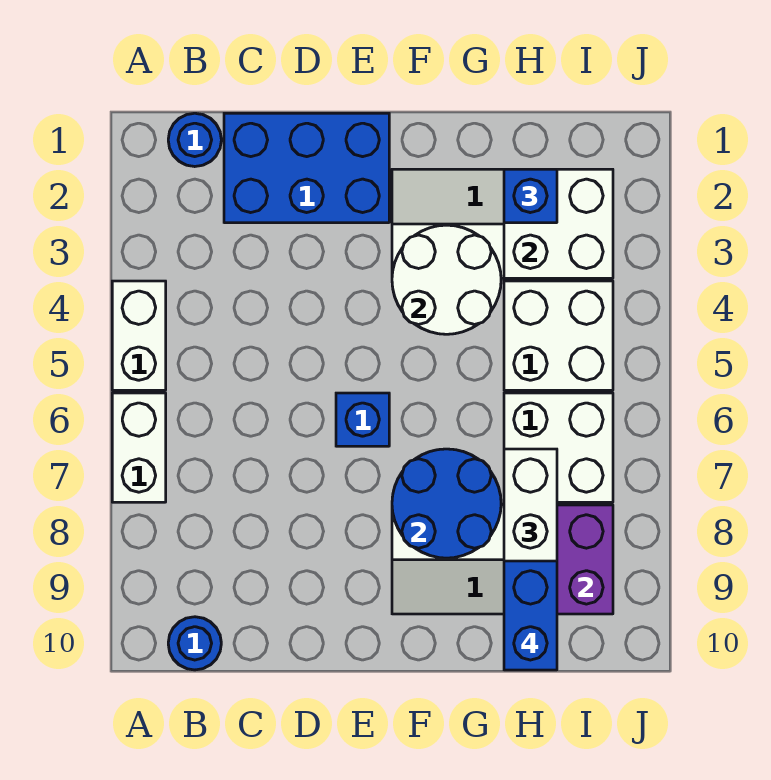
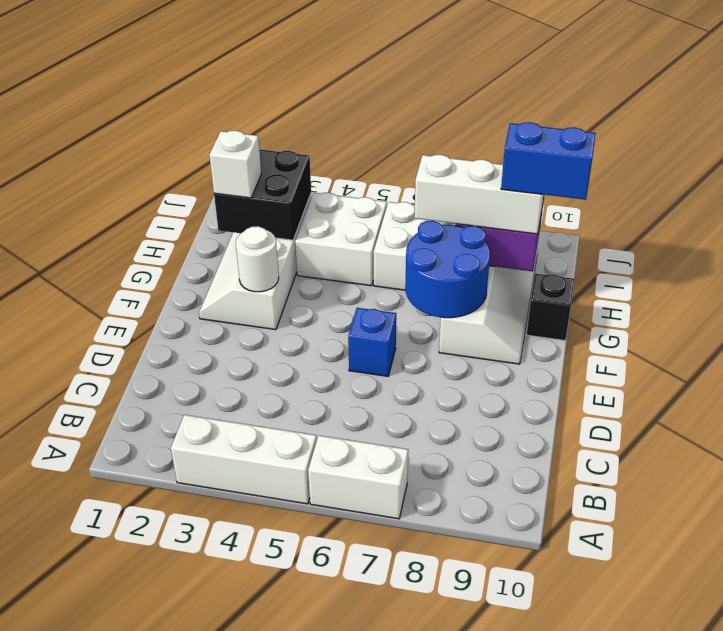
white brick A4:A5 level 1 -> white brick A3:A5 level 1
blue round brick B1 level 1 -> none
blue round brick B10 level 1 -> none
blue brick C1:E2 level 1 -> none
white round brick F3:G4 level 2 -> white round brick F3 level 2
none -> black brick G10 level 1
white brick H2:I3 level 2 -> black brick H2:I3 level 2
blue brick H2 level 3 -> white brick H2 level 3

